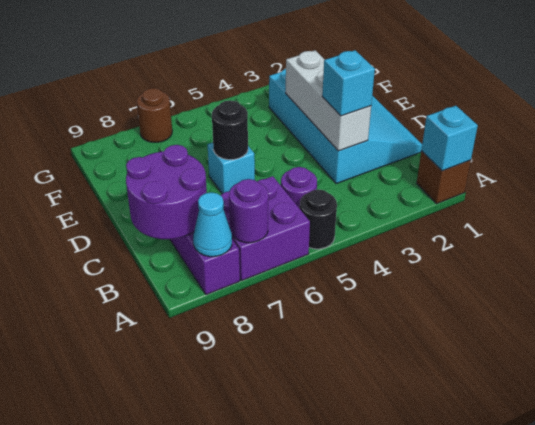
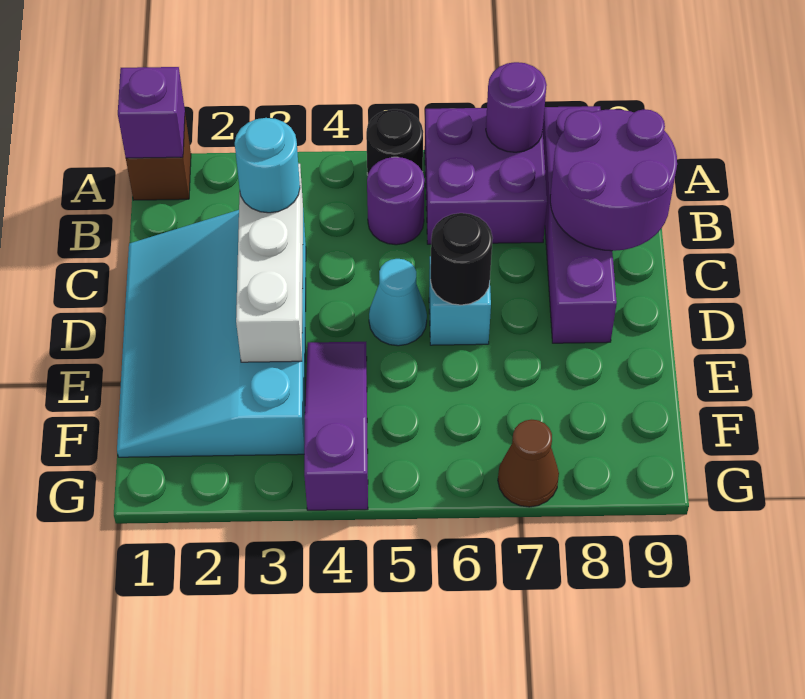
cyan brick A1 level 2 -> purple brick A1 level 2
cyan cone A8 level 2 -> cyan cone D5 level 1
cyan brick C3 level 3 -> cyan round brick C3 level 3
none -> purple slope E4:G4 level 1 top G
brown round brick G7 level 1 -> brown cone G7 level 1

